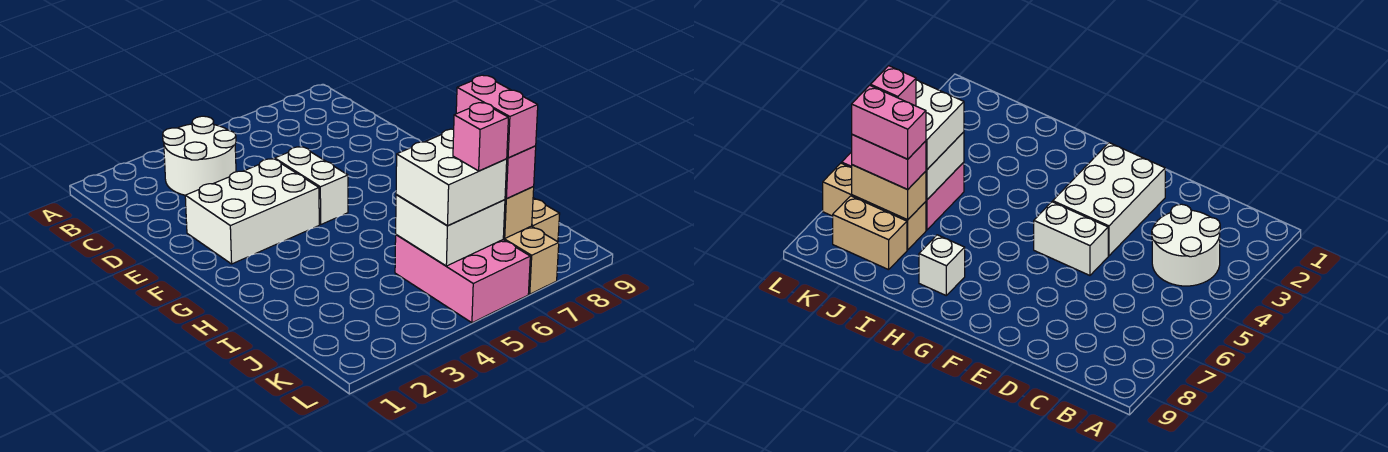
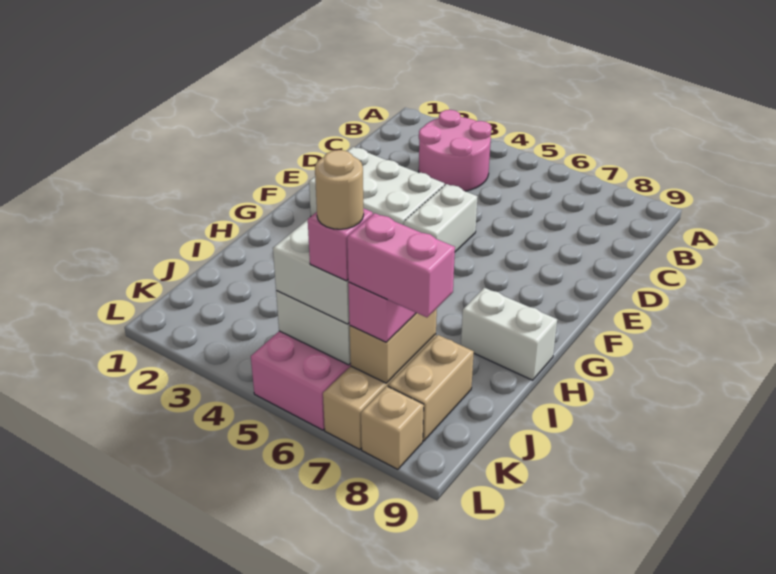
white round brick B3:C4 level 1 -> pink round brick B3:C4 level 1
white brick H8 level 1 -> white brick H8:H9 level 1
pink brick J7:K7 level 4 -> pink brick K7:K8 level 4
none -> tan round brick K6 level 5
none -> tan brick L8 level 1

